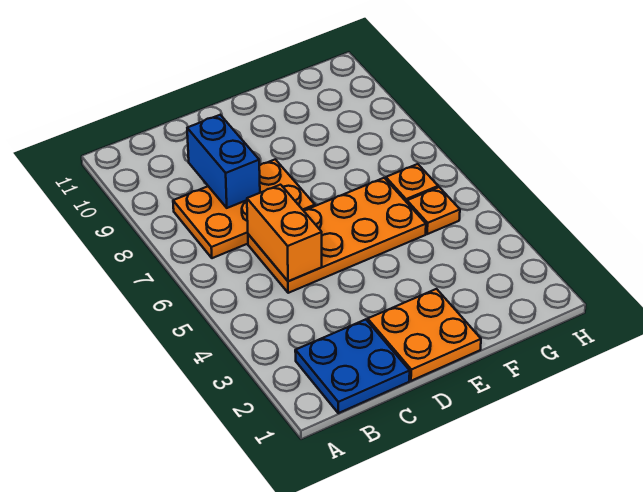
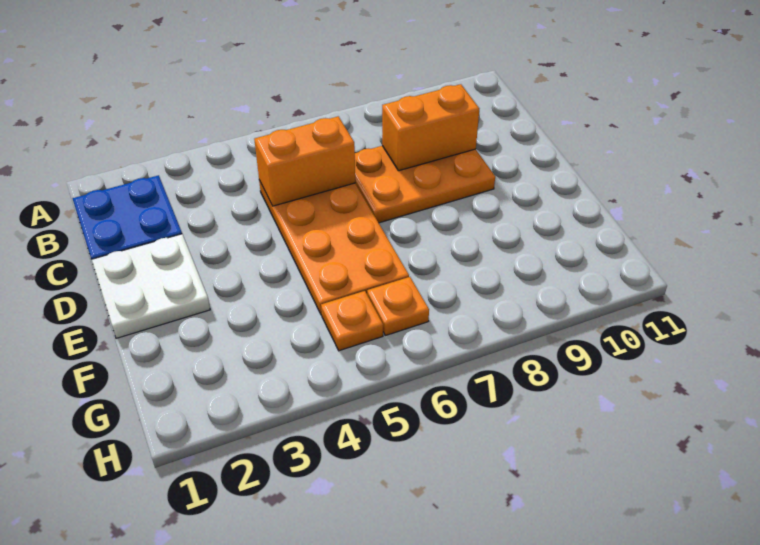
orange plate B7:D8 level 1 -> orange plate C7:D9 level 1
blue brick C8:C9 level 2 -> orange brick C8:C9 level 2
orange plate D1:E2 level 1 -> white plate D1:E2 level 1

